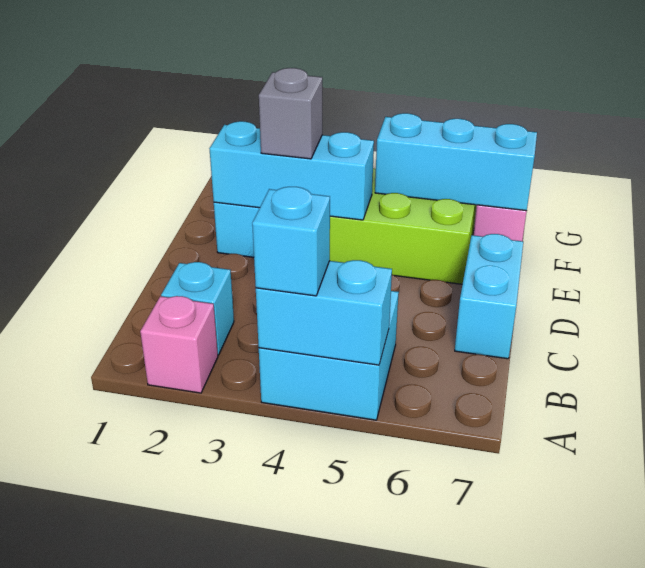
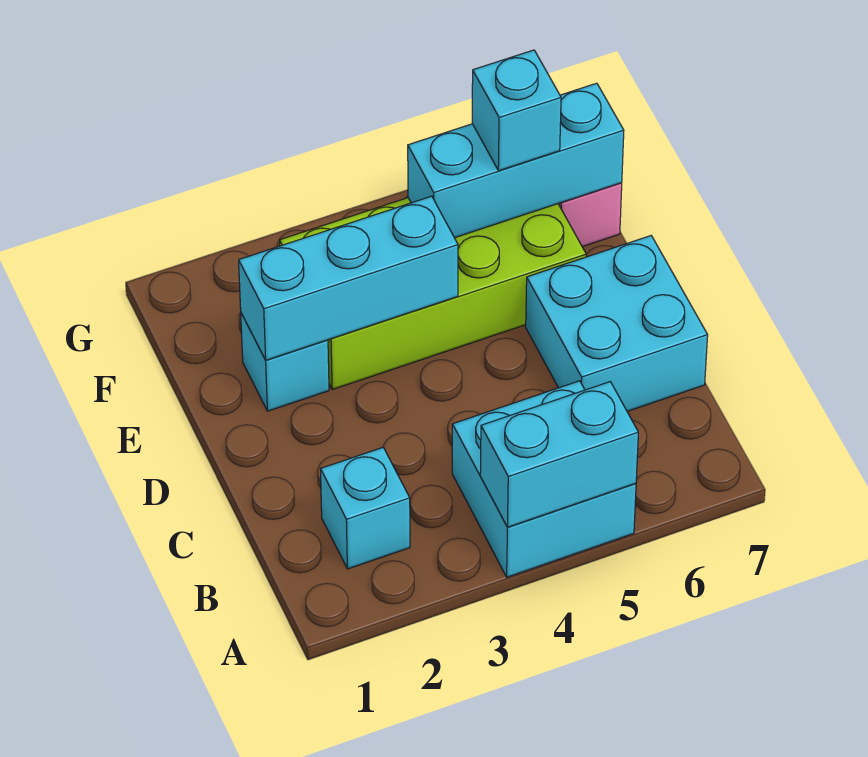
pink brick A2 level 1 -> none
cyan brick A4 level 3 -> cyan brick F6 level 3
cyan brick C7:D7 level 1 -> cyan brick C6:D7 level 1
grey brick E3 level 3 -> none

